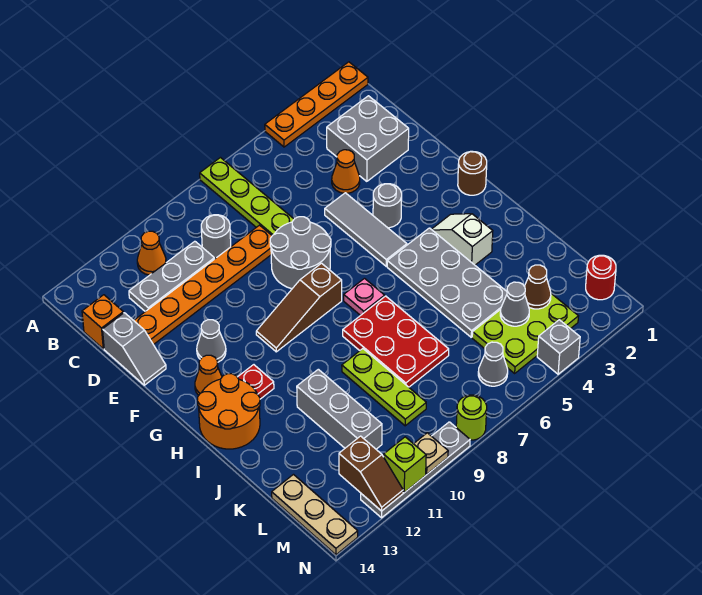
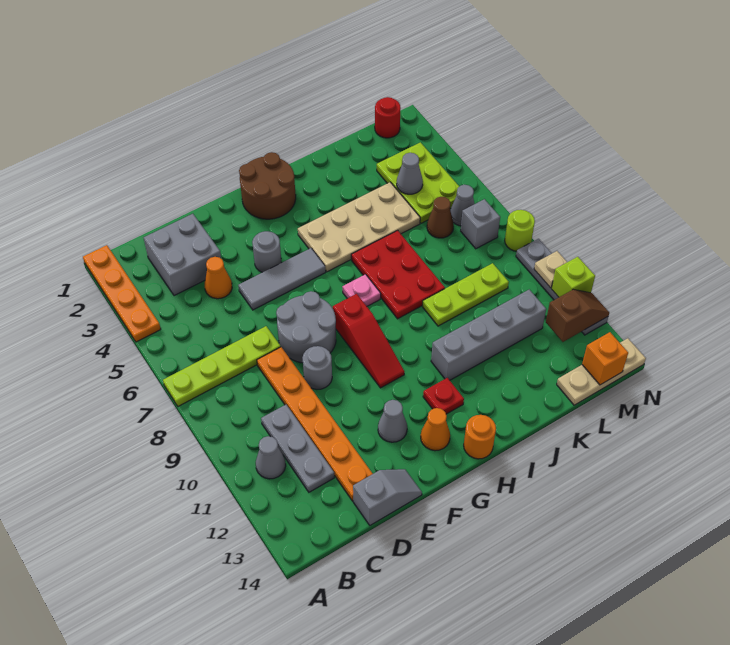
orange cone B11 level 1 -> grey cone B11 level 1
grey round brick C9 level 1 -> grey round brick E9 level 1
orange brick C14 level 1 -> orange brick M14 level 2
brown round brick G1 level 1 -> brown round brick G1:H2 level 1
brown slope G8:G10 level 1 top 8 -> red slope G8:G10 level 1 top 8
white slope H3:I3 level 1 top I -> none
grey plate H4:K5 level 1 -> tan plate H4:K5 level 1
orange round brick H13:I14 level 1 -> orange round brick H14 level 1
red plate I7:K8 level 1 -> red plate I6:J8 level 1
grey brick J11:L11 level 1 -> grey brick I11:L11 level 1
brown cone L3 level 2 -> brown cone L6 level 1
grey brick N4 level 1 -> grey brick M7 level 1

